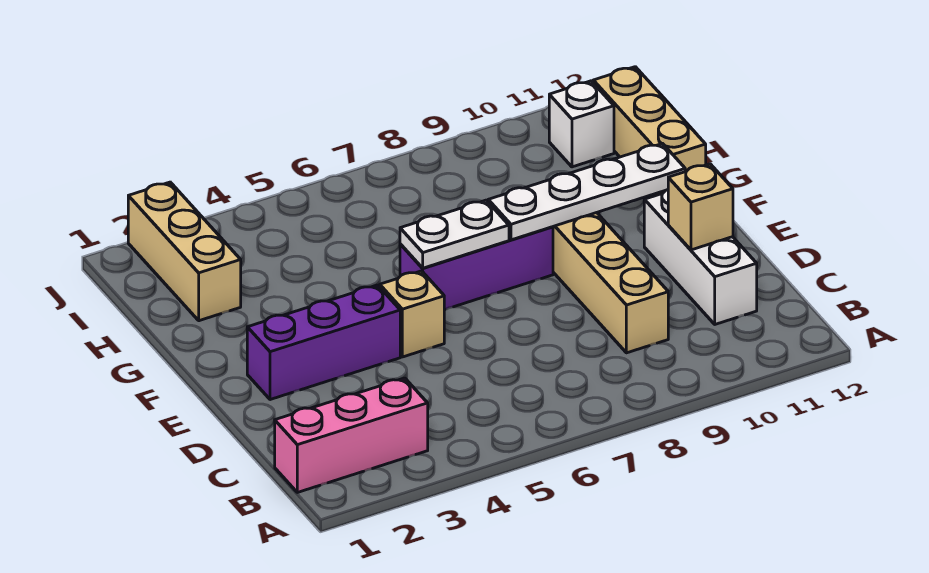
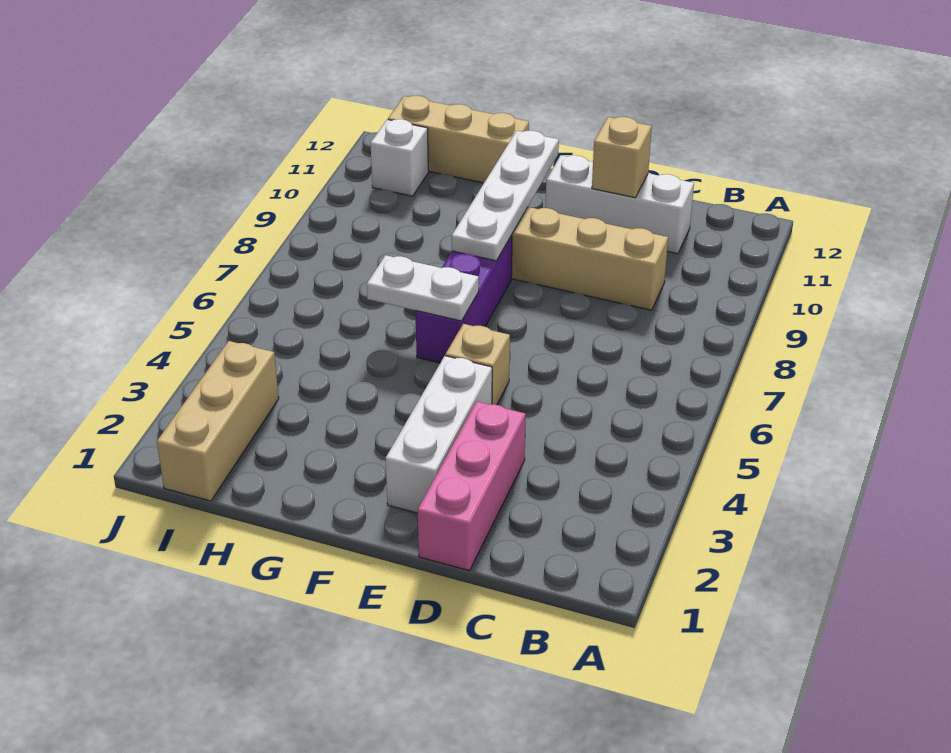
pink brick B1:B3 level 1 -> pink brick D1:D3 level 1
purple brick E2:E4 level 1 -> white brick E2:E4 level 1
white plate F6:F7 level 2 -> white plate F6:G6 level 2
tan brick H2:J2 level 1 -> tan brick I1:I3 level 1

